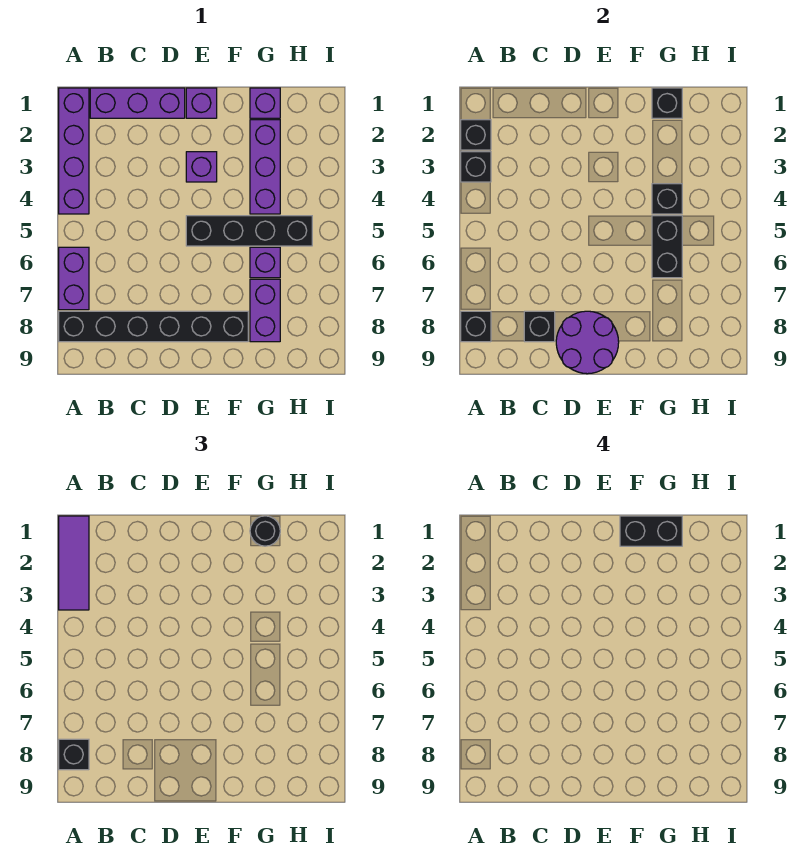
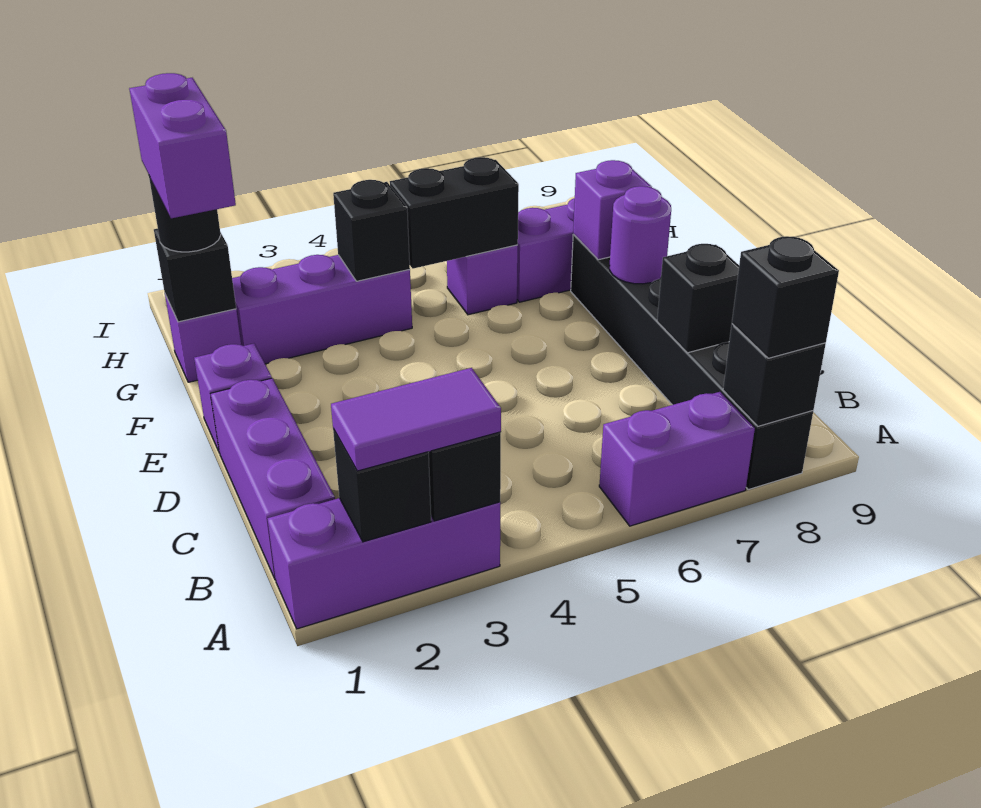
purple brick A1:A4 level 1 -> purple brick A1:A3 level 1
purple tile A1:A3 level 3 -> purple tile A2:A3 level 3
purple round brick D8:E9 level 2 -> purple round brick E8 level 2
purple brick E3 level 1 -> purple brick F8 level 2
black brick E5:H5 level 1 -> none
black brick F1:G1 level 4 -> purple brick F1:G1 level 4

